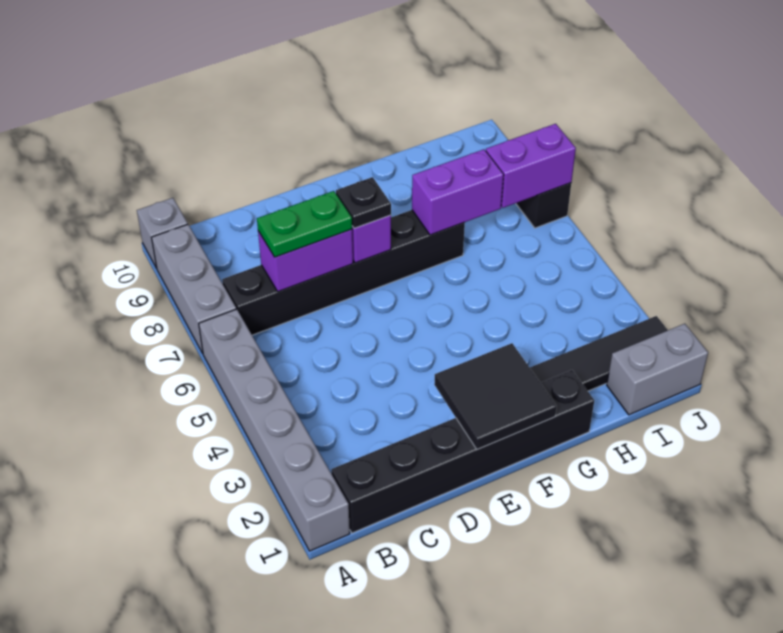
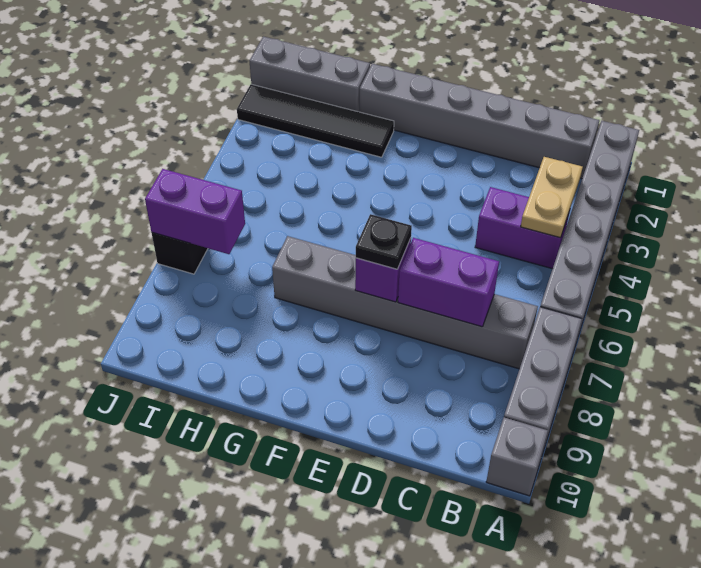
black brick B1:G1 level 1 -> grey brick B1:G1 level 1
none -> tan plate B3:B4 level 2
black brick B7:G7 level 1 -> grey brick B7:G7 level 1
green plate C7:D7 level 3 -> none
black tile E1:F2 level 2 -> none
purple brick G7:H7 level 2 -> purple brick B4:C4 level 1
grey brick I1:J1 level 1 -> grey brick H1:J1 level 1

